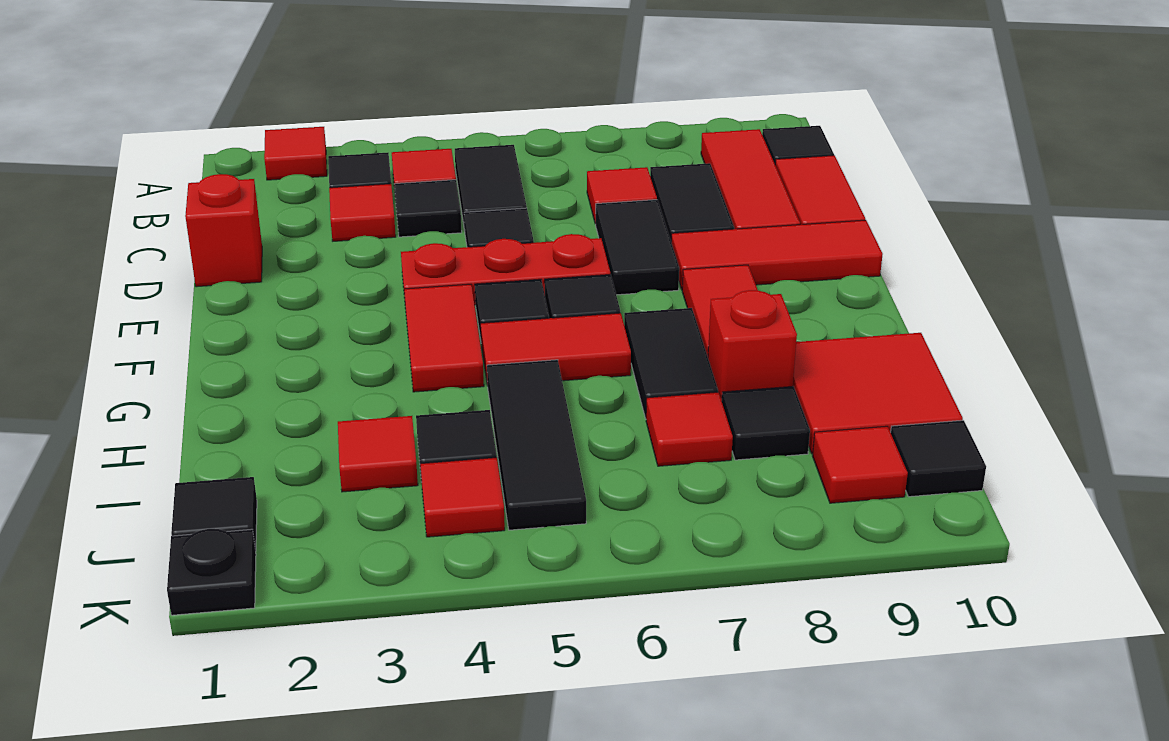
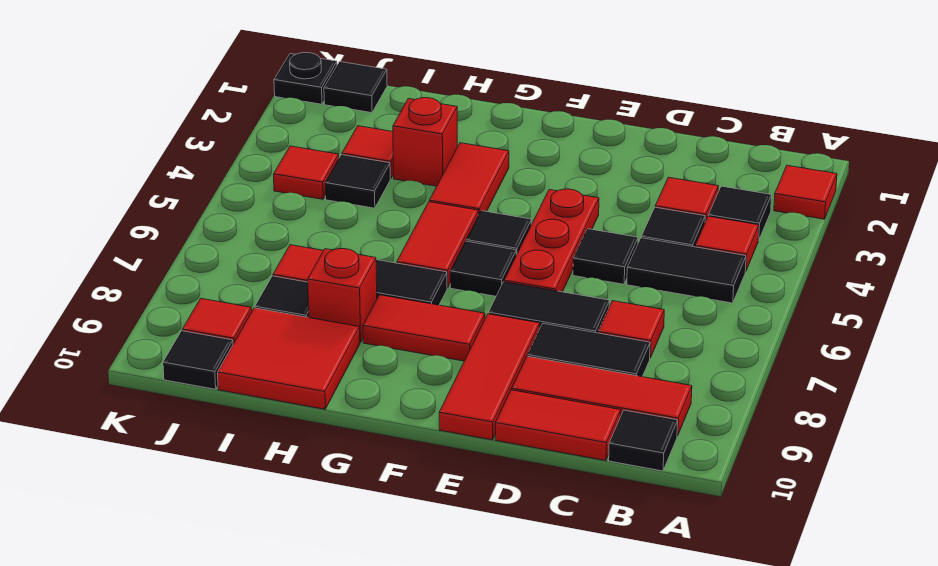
red brick D1 level 1 -> red brick H3 level 1
red tile F4:G4 level 1 -> red tile G3:G4 level 1
black tile H5:J5 level 1 -> none

